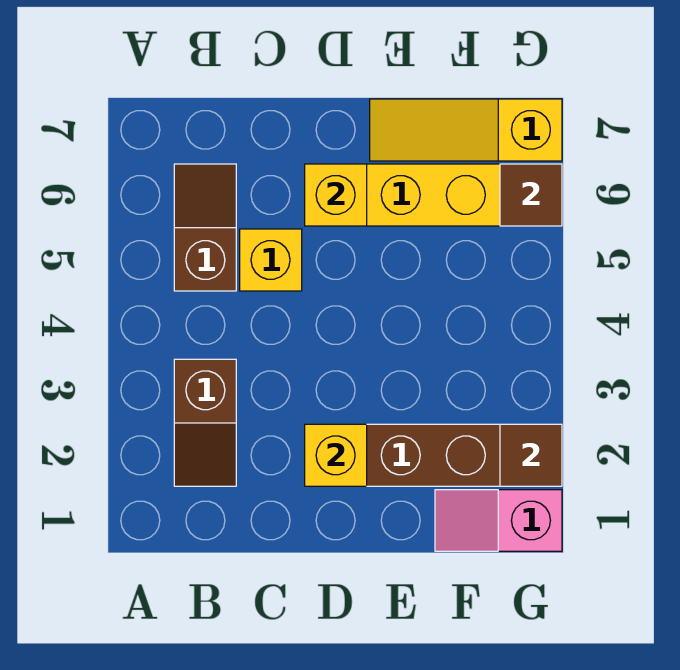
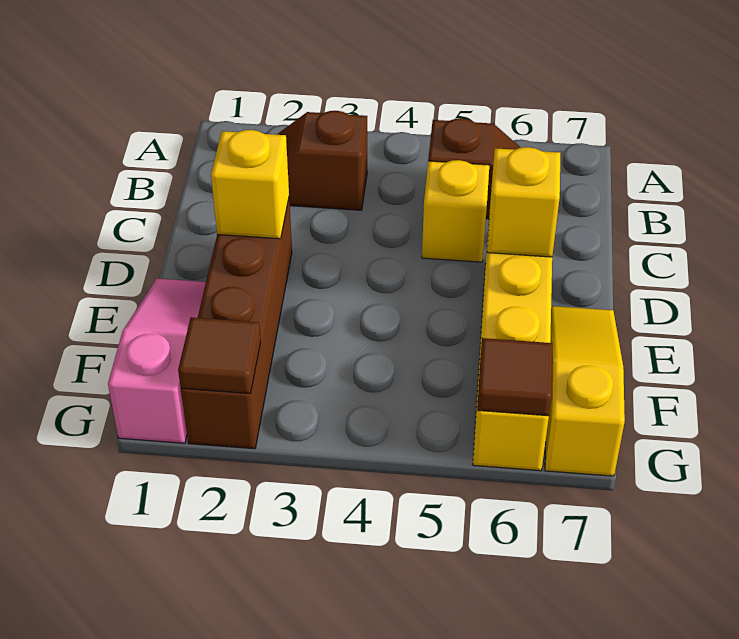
pink slope F1:G1 level 1 top G -> pink slope E1:G1 level 1 top G

